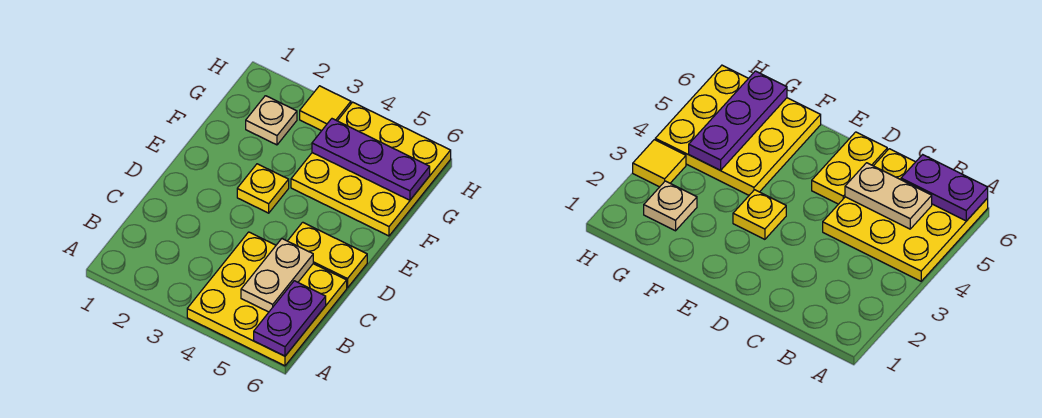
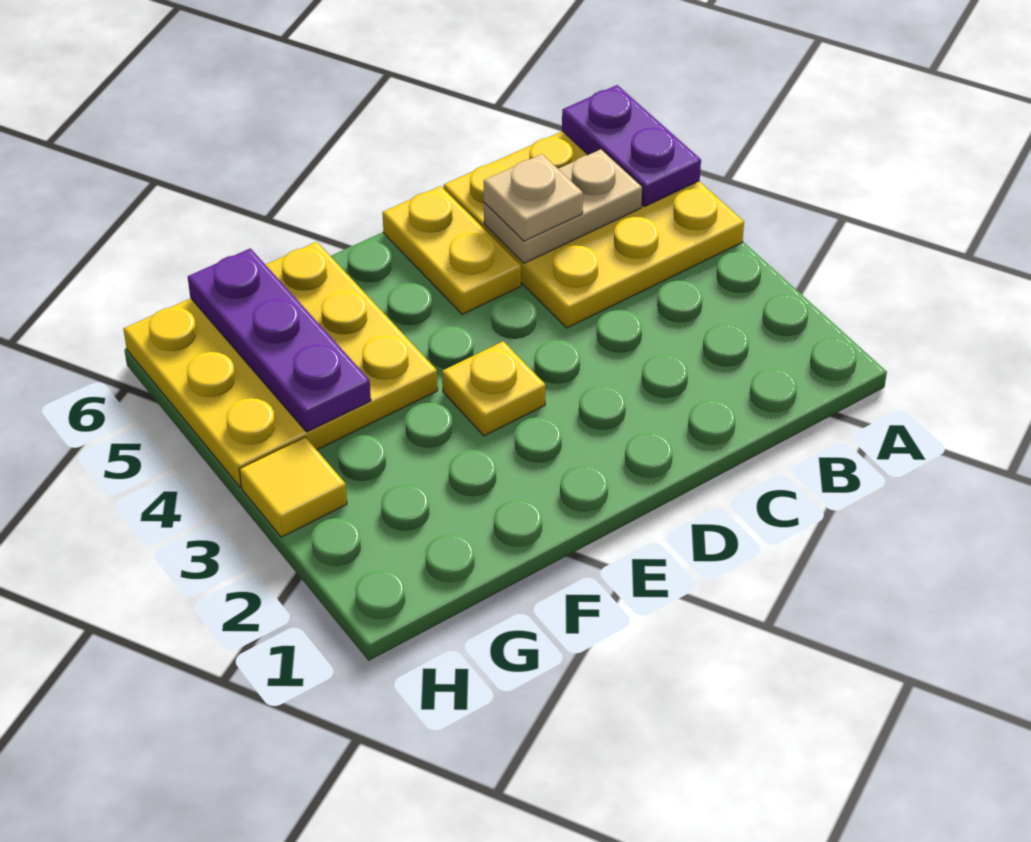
purple plate A6:B6 level 2 -> purple plate A5:A6 level 2
tan plate G2 level 1 -> tan plate C5 level 3

